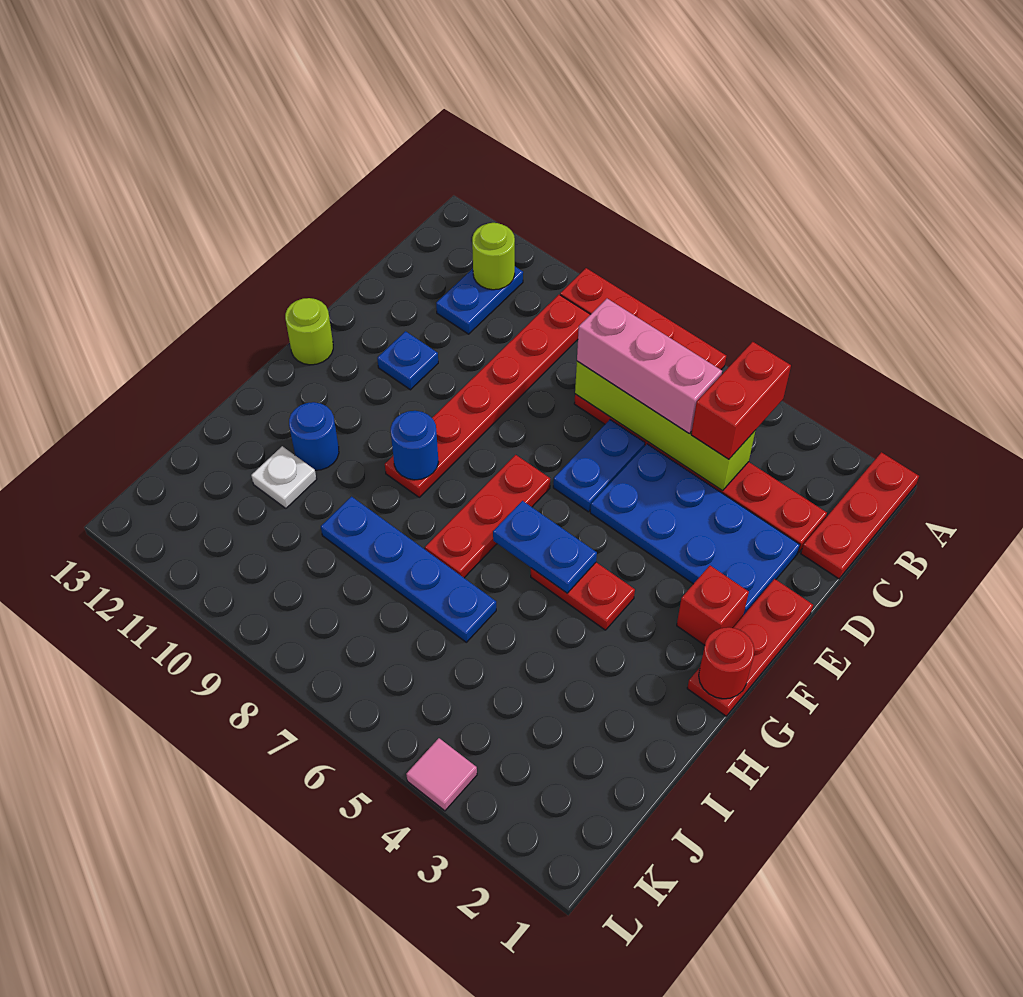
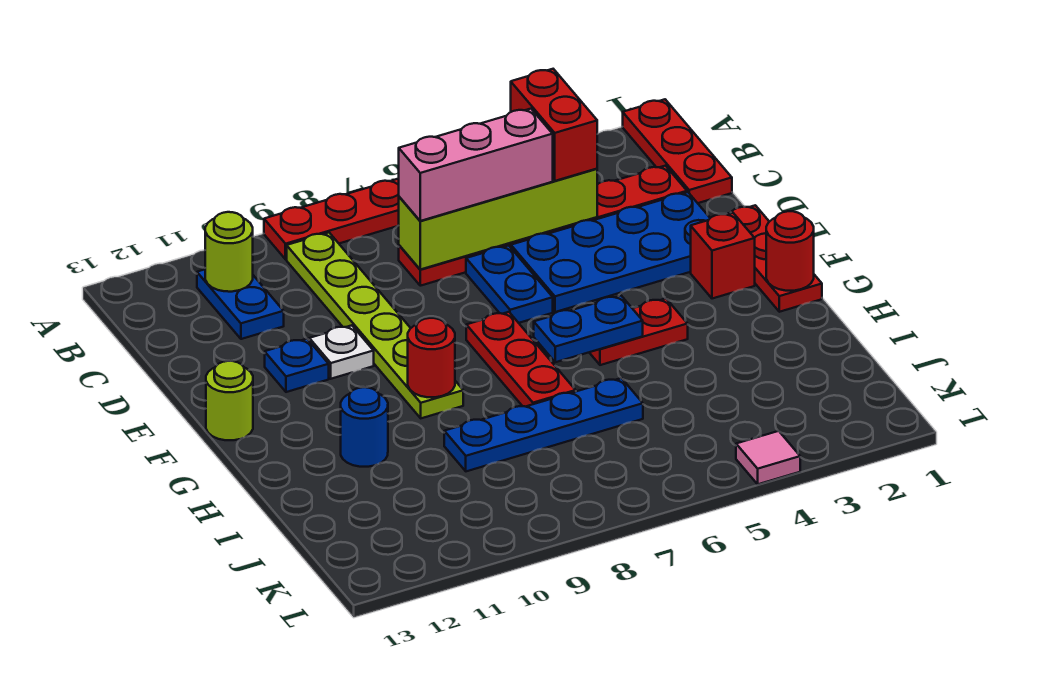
red plate B9:G9 level 1 -> lime plate B9:G9 level 1
blue round brick G9 level 2 -> red round brick G9 level 2
white plate I11 level 1 -> white plate E10 level 1

